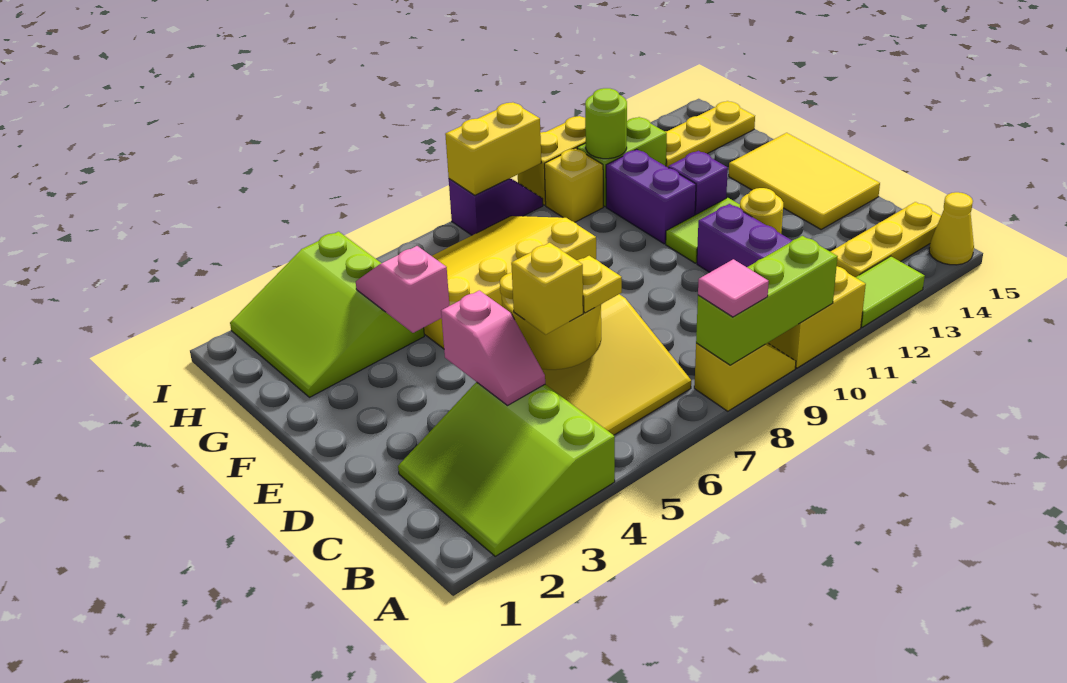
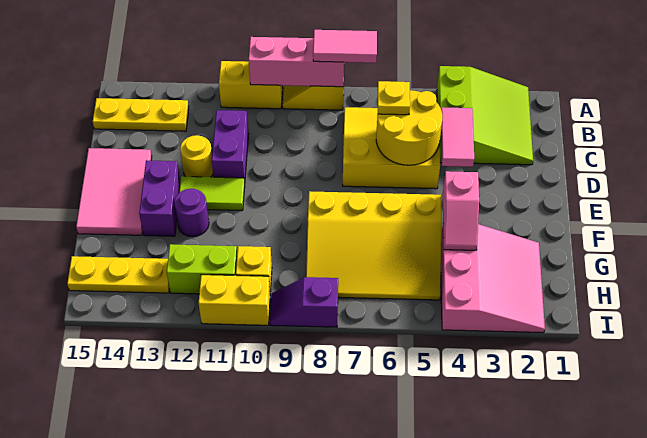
lime brick A8:A10 level 2 -> pink brick A8:A10 level 2
pink tile A8 level 3 -> pink tile A7:A8 level 3
lime tile A12:A13 level 1 -> none
yellow cone A15 level 1 -> none
pink slope C4:D4 level 2 top D -> pink tile C4:D4 level 2
yellow brick C5 level 3 -> none
yellow tile D14:F15 level 1 -> pink tile D14:F15 level 1
purple brick F11:G11 level 1 -> purple brick E13:F13 level 1
purple brick F12 level 1 -> purple round brick F12 level 1
lime slope G2:I4 level 1 top 4 -> pink slope G2:I4 level 1 top 4
lime round brick H11 level 2 -> none
yellow brick I8:I9 level 2 -> none

